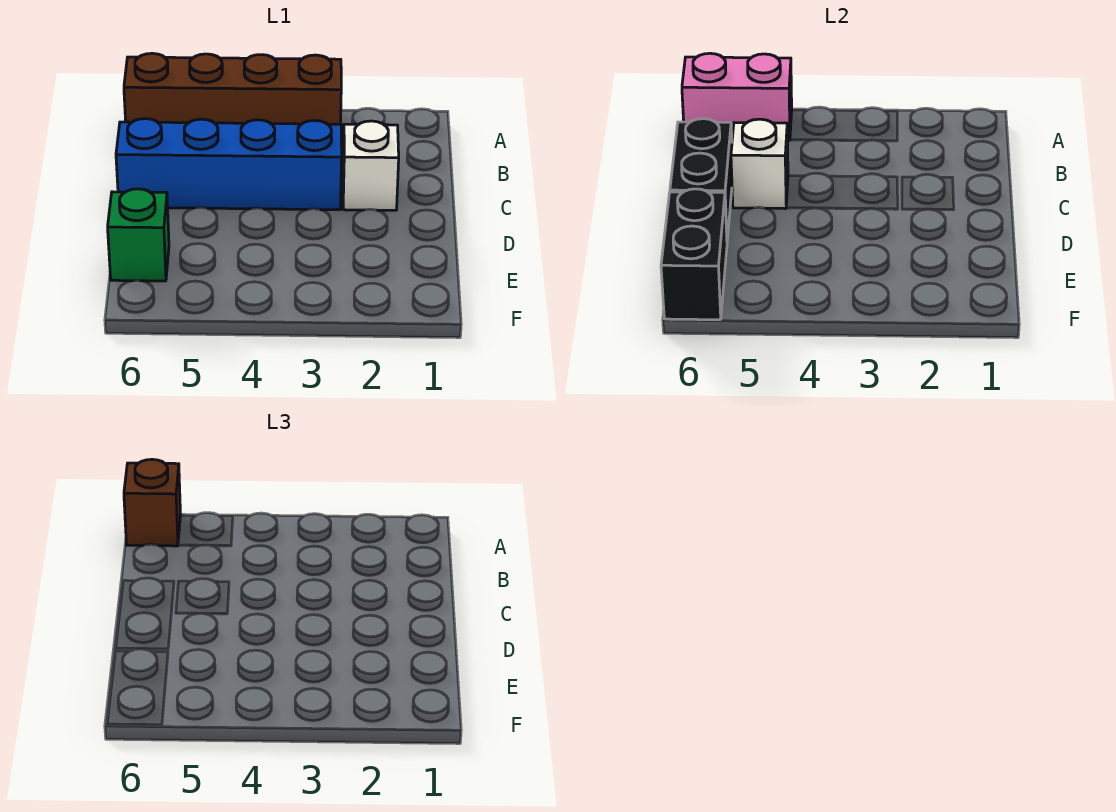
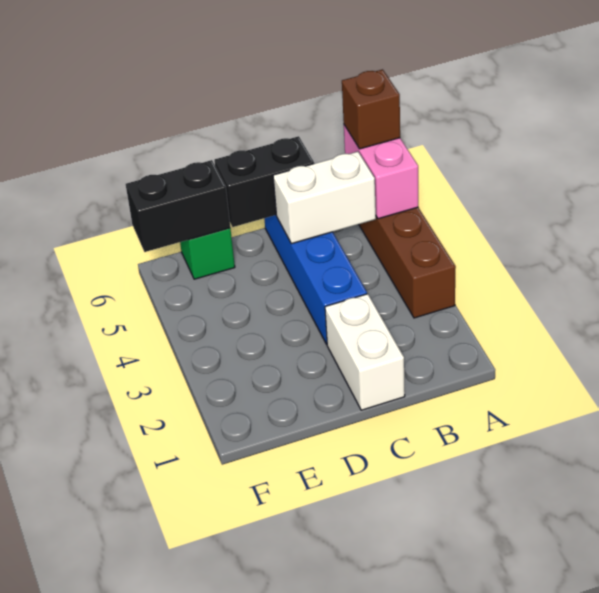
white brick C2 level 1 -> white brick C1:C2 level 1
white brick C5 level 2 -> white brick B5:C5 level 2

